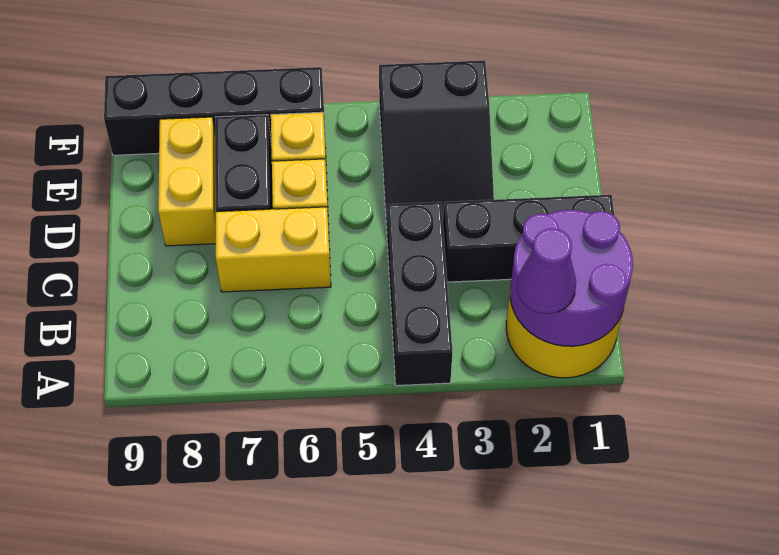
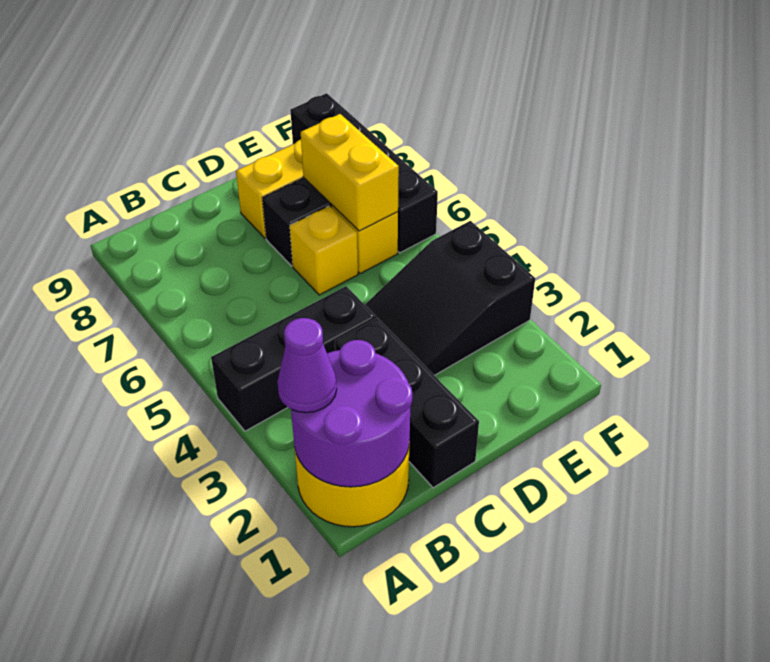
yellow brick C6:C7 level 1 -> yellow brick E6:E7 level 2

